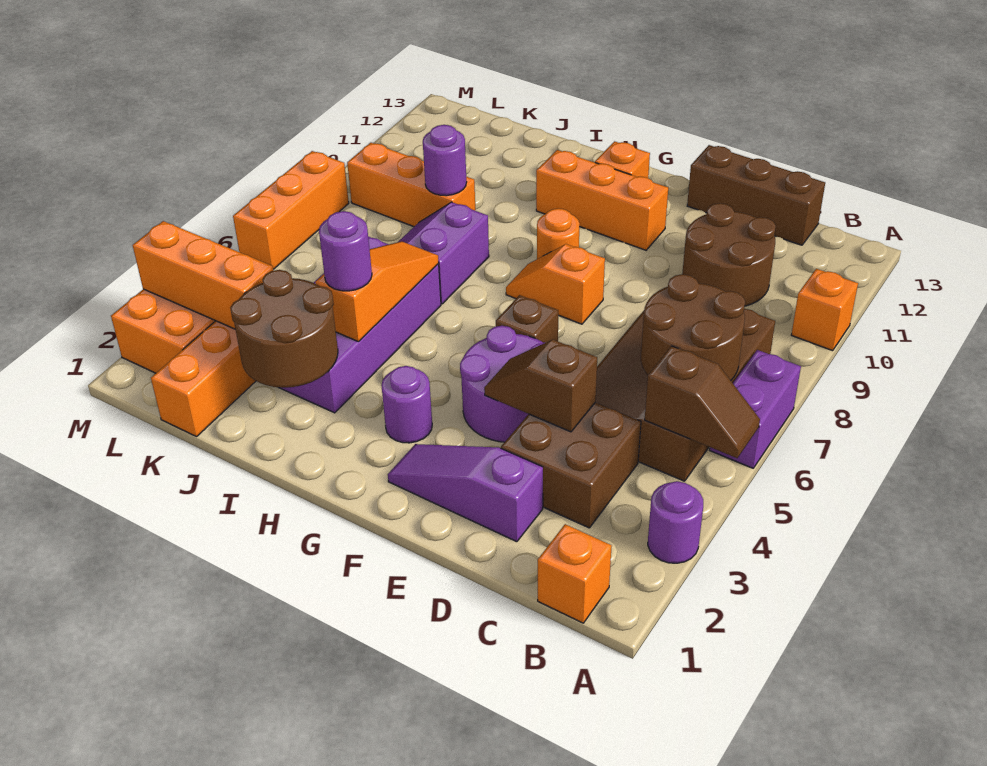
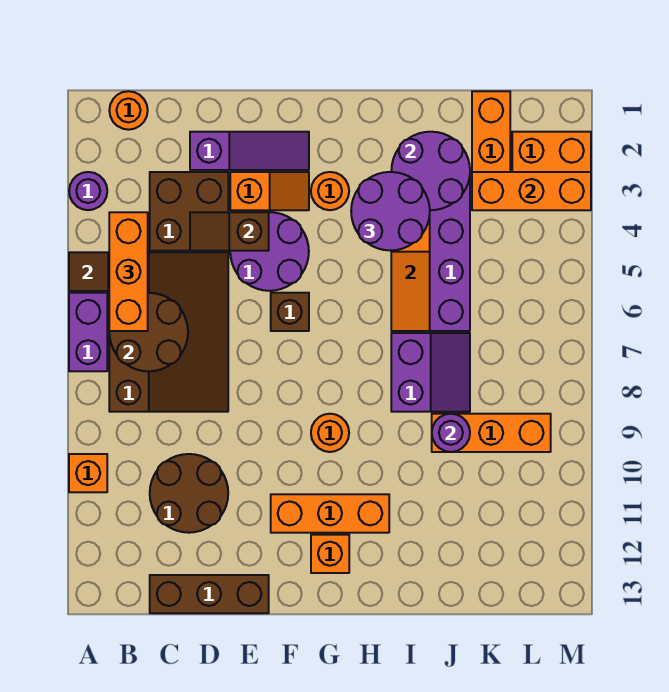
orange brick B1 level 1 -> orange round brick B1 level 1
brown slope D4:E4 level 2 top D -> brown slope D4:E4 level 2 top E
orange slope F8:G8 level 1 top F -> orange slope E3:F3 level 1 top E
purple round brick G3 level 1 -> orange round brick G3 level 1
brown round brick I2:J3 level 2 -> purple round brick I2:J3 level 2
purple round brick I4 level 3 -> purple round brick H3:I4 level 3
orange brick M6:M8 level 1 -> orange brick B4:B6 level 3

